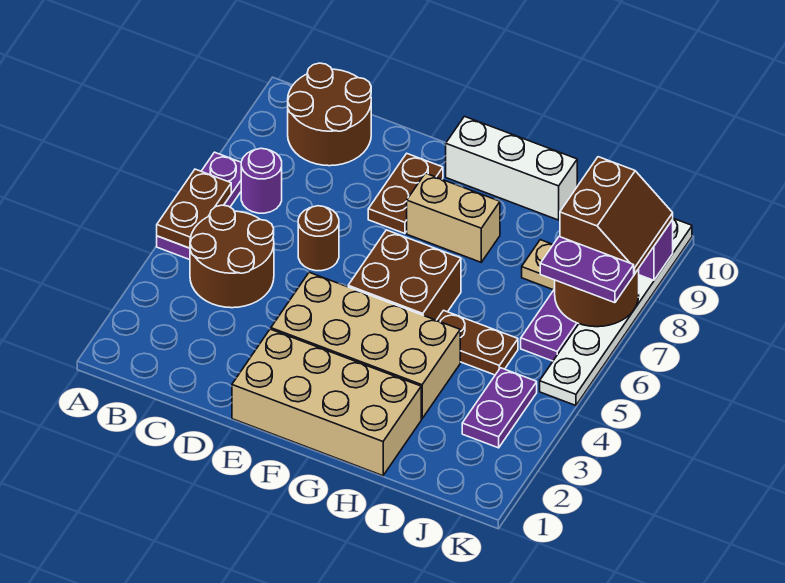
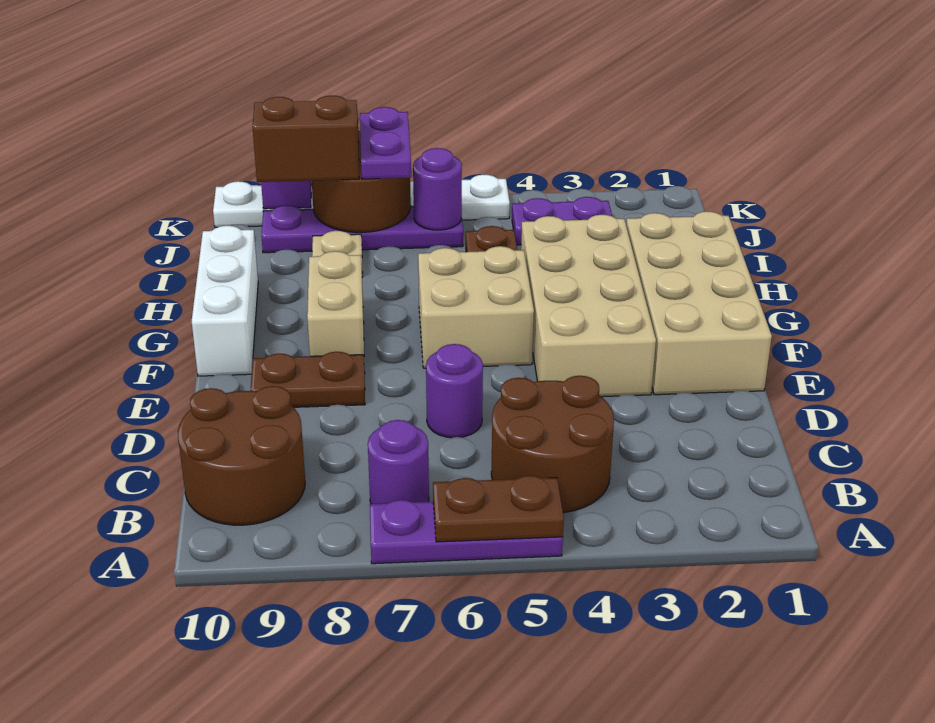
brown round brick D6 level 1 -> purple round brick D6 level 1
brown brick F5:G6 level 1 -> tan brick F5:G6 level 1
none -> purple round brick J6 level 2

